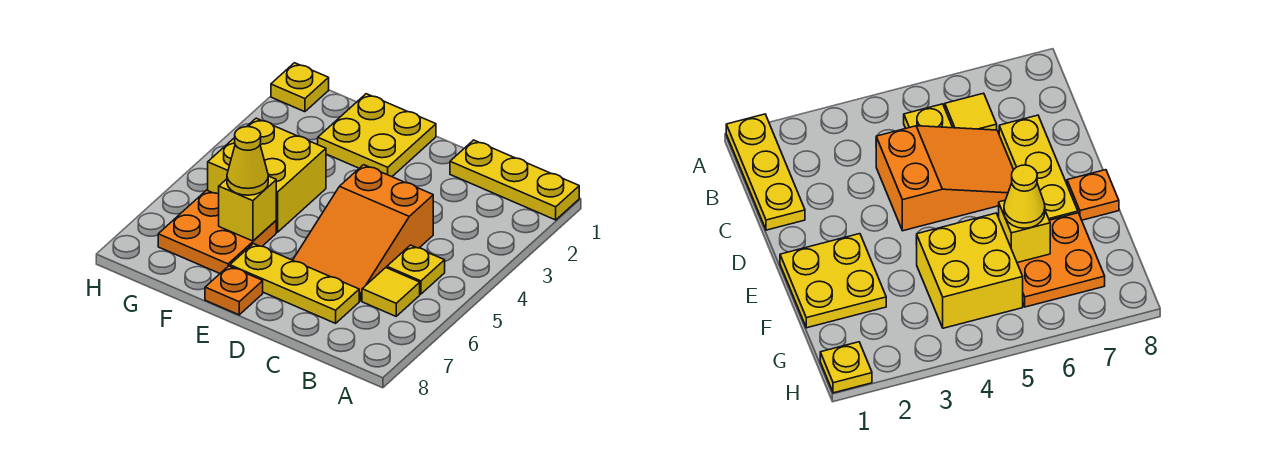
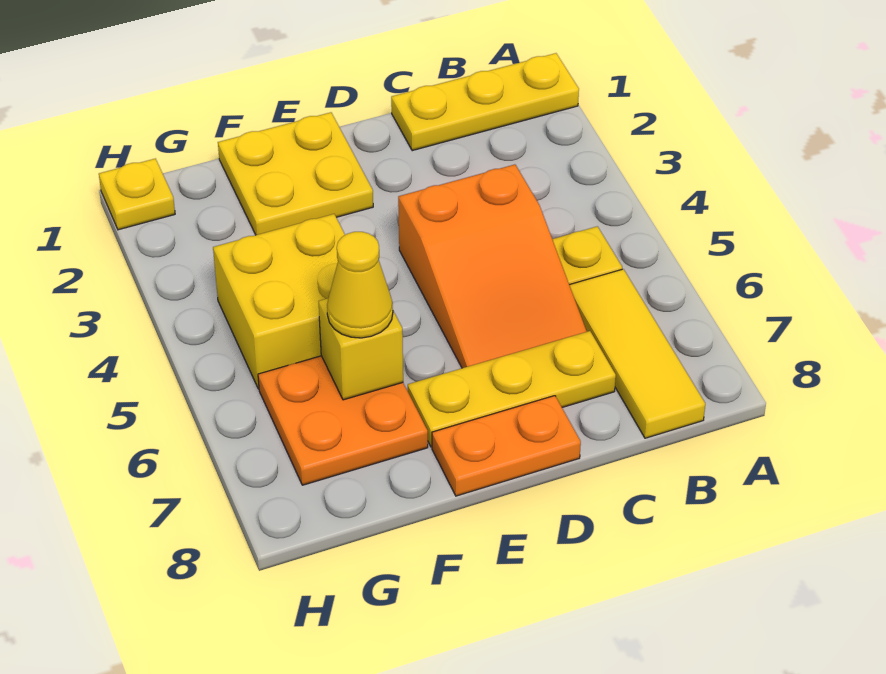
yellow tile B6 level 1 -> yellow tile B6:B8 level 1
orange plate E8 level 1 -> orange plate D8:E8 level 1

